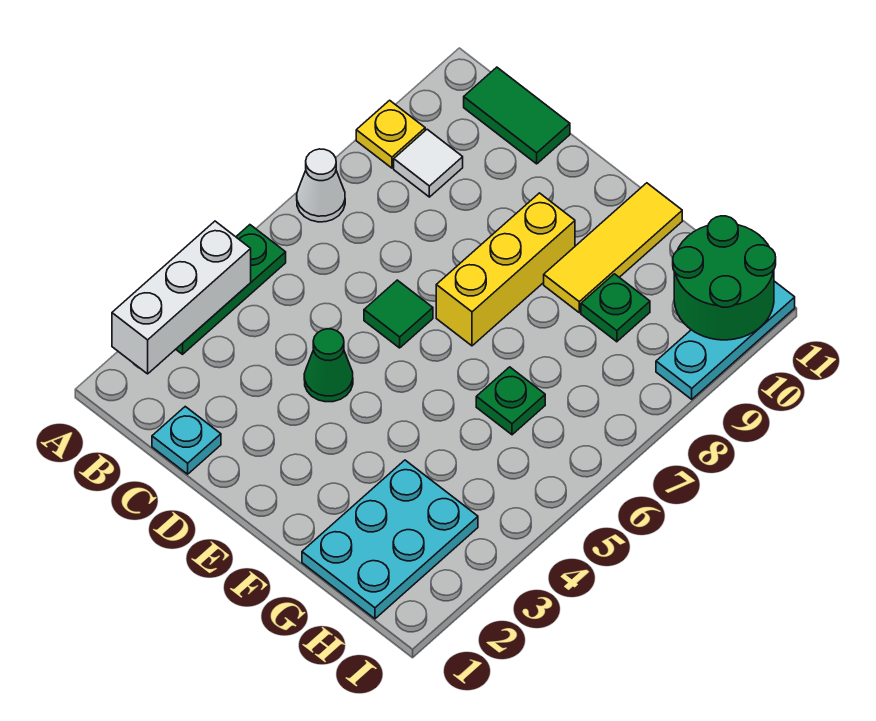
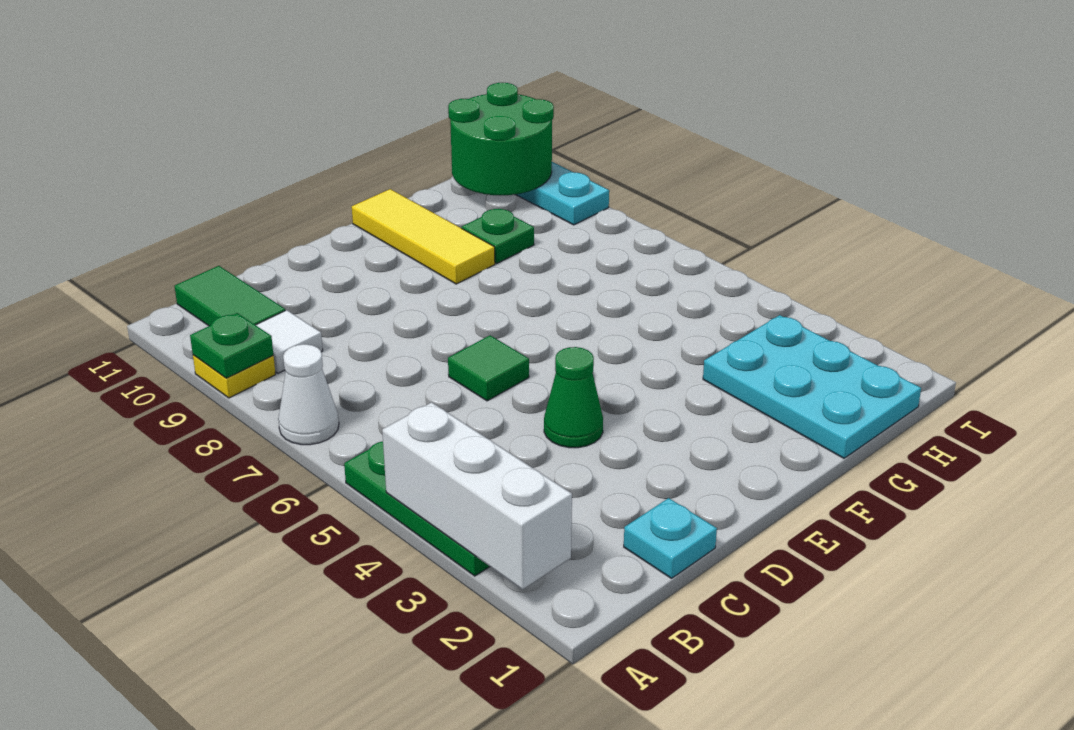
green tile B11:C11 level 1 -> green tile B10:B11 level 1
yellow brick E7:E9 level 1 -> none
green plate G6 level 1 -> green plate A9 level 2

